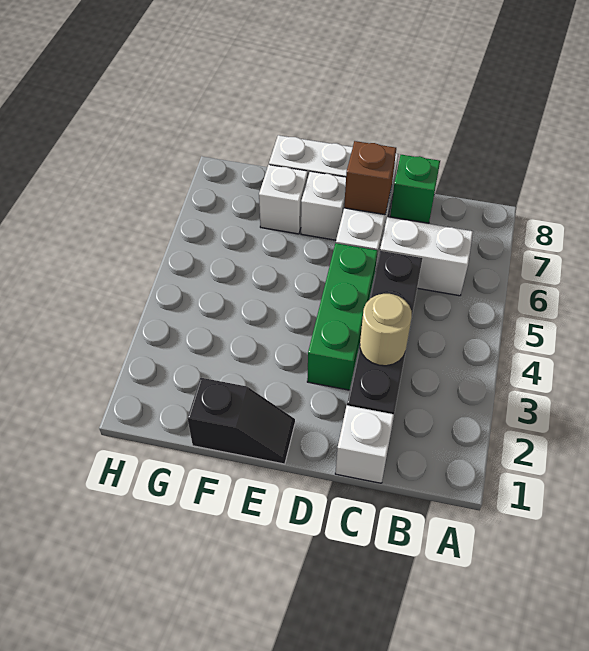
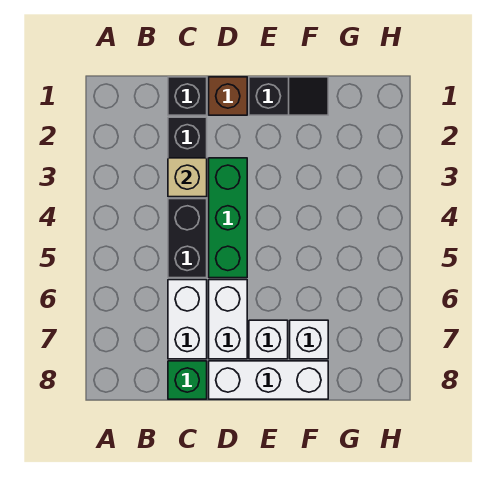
white brick B6:C6 level 1 -> white brick C6:C7 level 1
white brick C1 level 1 -> black brick C1 level 1
tan round brick C3 level 2 -> tan brick C3 level 2
brown brick D7 level 2 -> brown brick D1 level 1
black slope E1:F1 level 1 top F -> black slope E1:F1 level 1 top E

